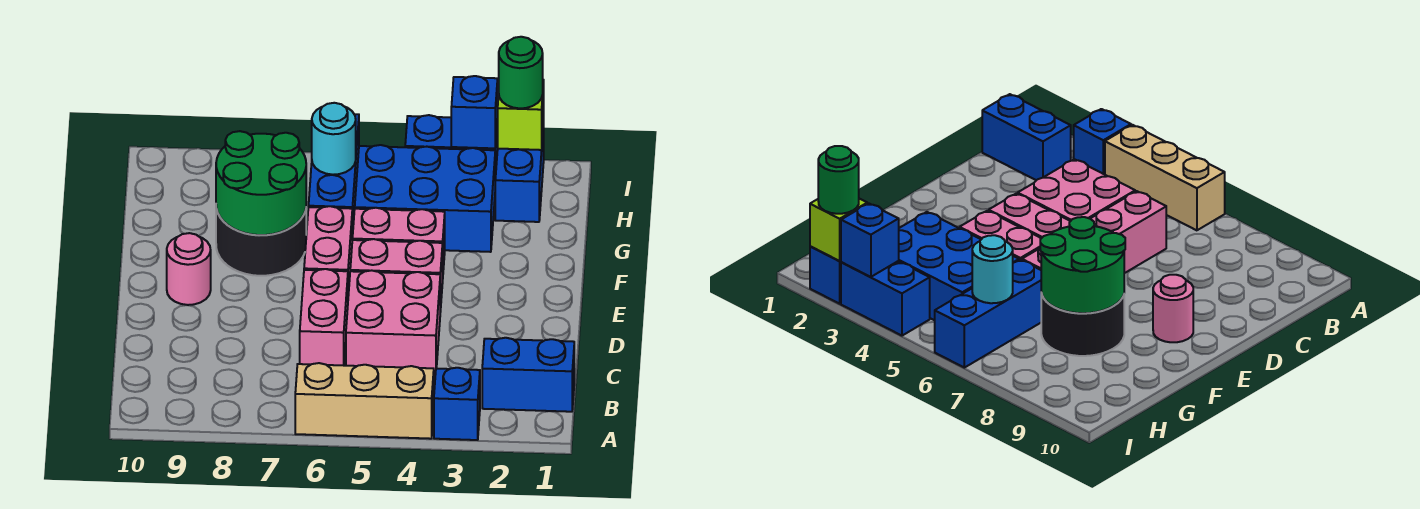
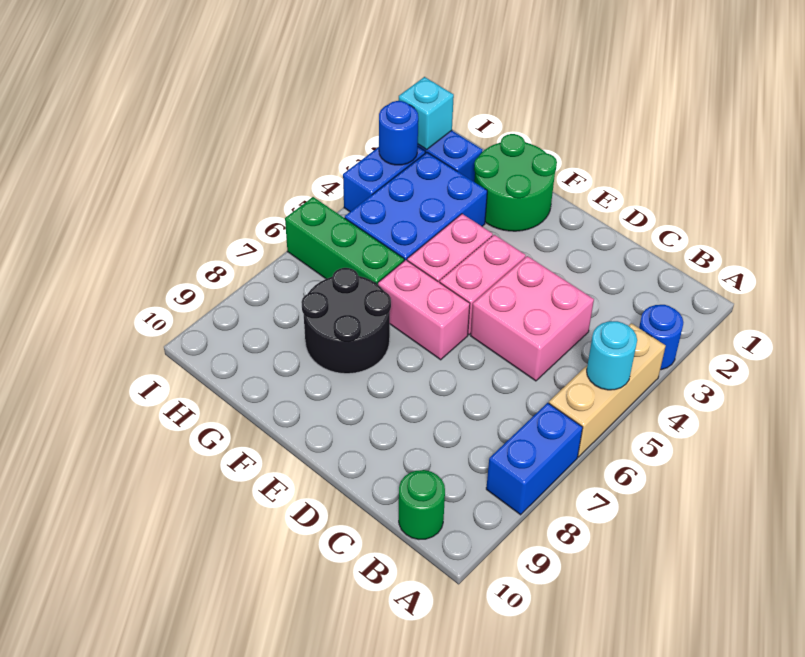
blue brick A3 level 1 -> blue round brick A3 level 1
blue brick B1:B2 level 1 -> blue brick A7:A8 level 1
pink brick C6:D6 level 1 -> none
pink round brick E9 level 1 -> none
green round brick F7:G8 level 2 -> green round brick F1:G2 level 1
blue brick G6:I6 level 1 -> green brick G6:I6 level 1
cyan round brick H6 level 2 -> cyan round brick A5 level 2
lime brick I2 level 2 -> cyan brick I2 level 2
green round brick I2 level 3 -> green round brick B10 level 1
blue brick I3 level 2 -> blue round brick I3 level 2

